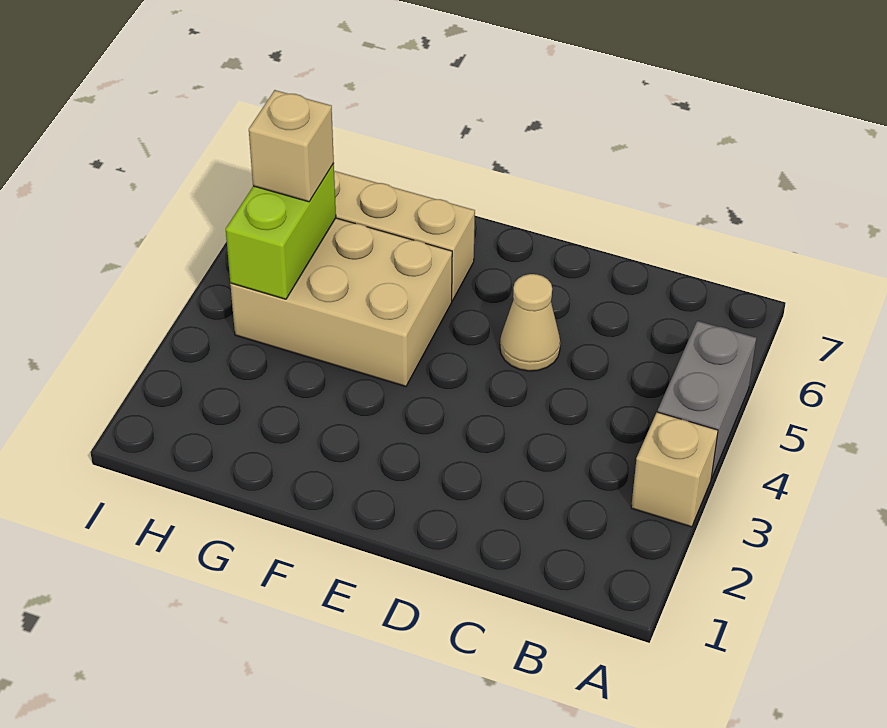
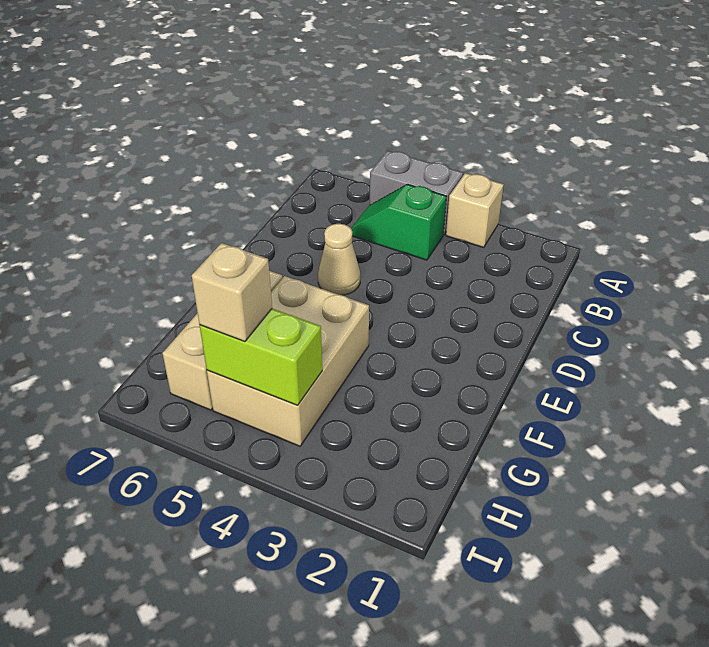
none -> green slope B4:B5 level 1 top 4

